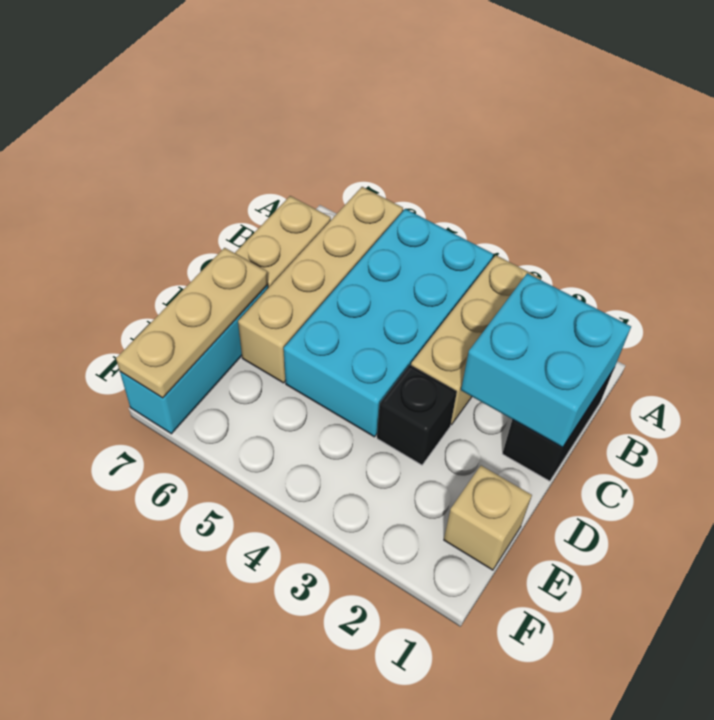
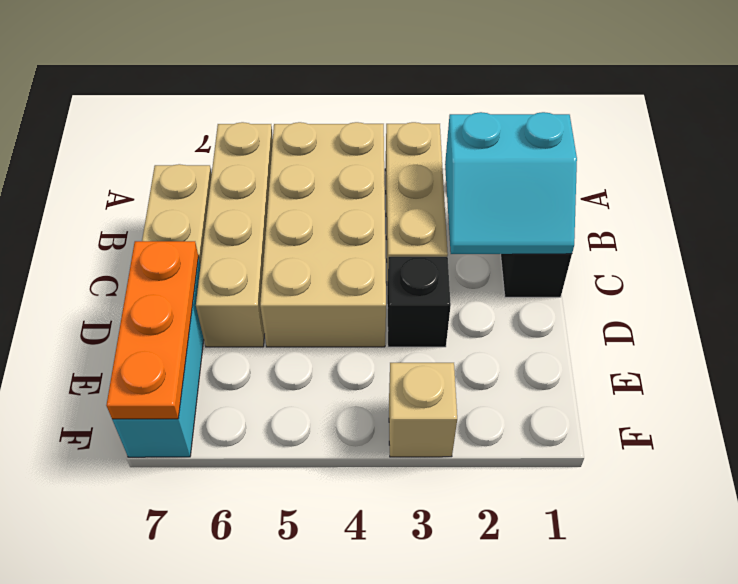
cyan brick A4:D5 level 1 -> tan brick A4:D5 level 1
cyan brick B1:C2 level 2 -> cyan slope B1:C2 level 2 top B
tan plate D7:F7 level 2 -> orange plate D7:F7 level 2
tan brick E1 level 1 -> tan brick F3 level 1

